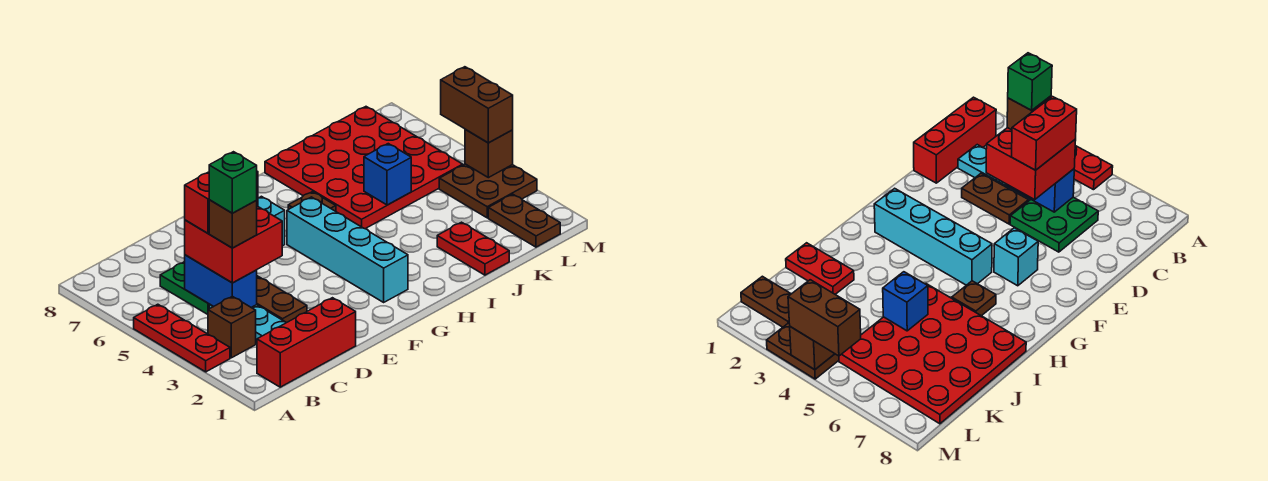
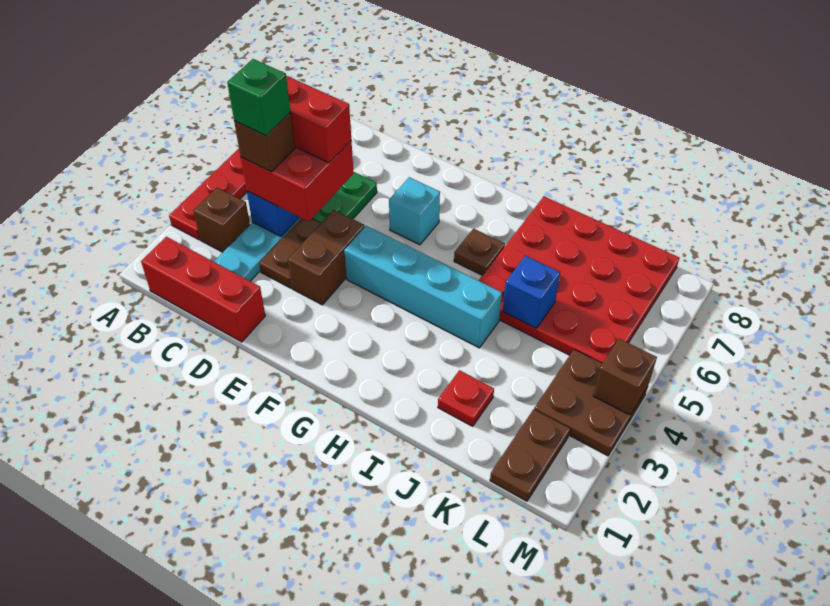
cyan brick G2:G5 level 1 -> cyan brick F4:I4 level 1
red plate J1:J2 level 1 -> red plate J2 level 1
brown brick M4:M5 level 3 -> brown brick E3:E4 level 1

